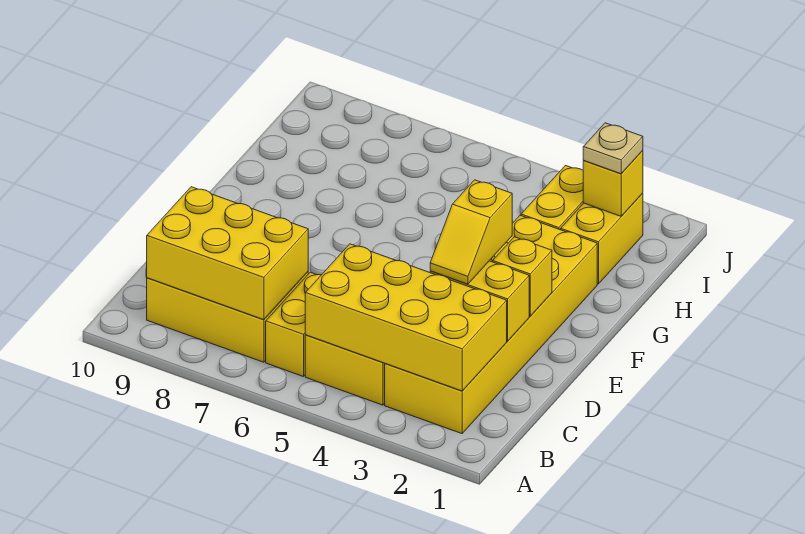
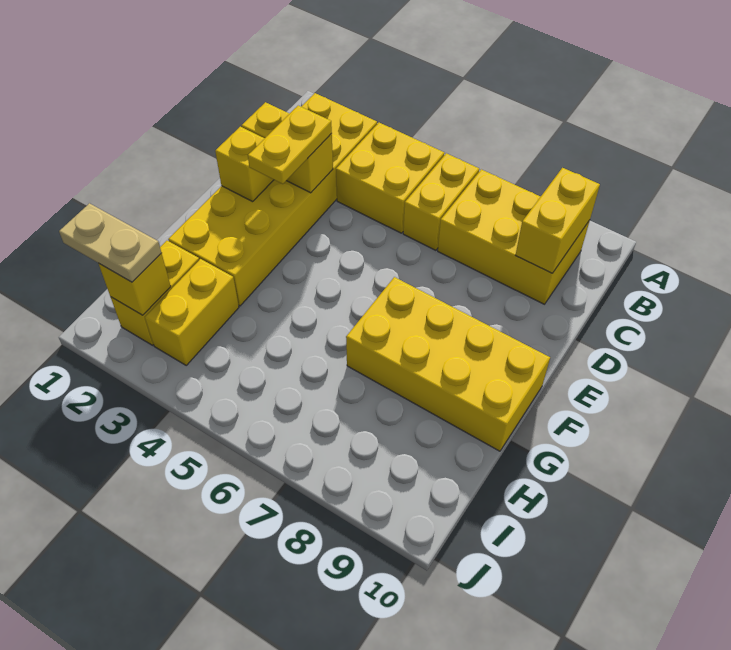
yellow brick B2:C5 level 2 -> yellow brick F7:G10 level 1
yellow brick B7:C9 level 2 -> yellow brick B9:C9 level 2
yellow slope D3:E3 level 3 top E -> yellow plate D3:E3 level 3
tan plate I2 level 3 -> tan plate I1:I2 level 3

